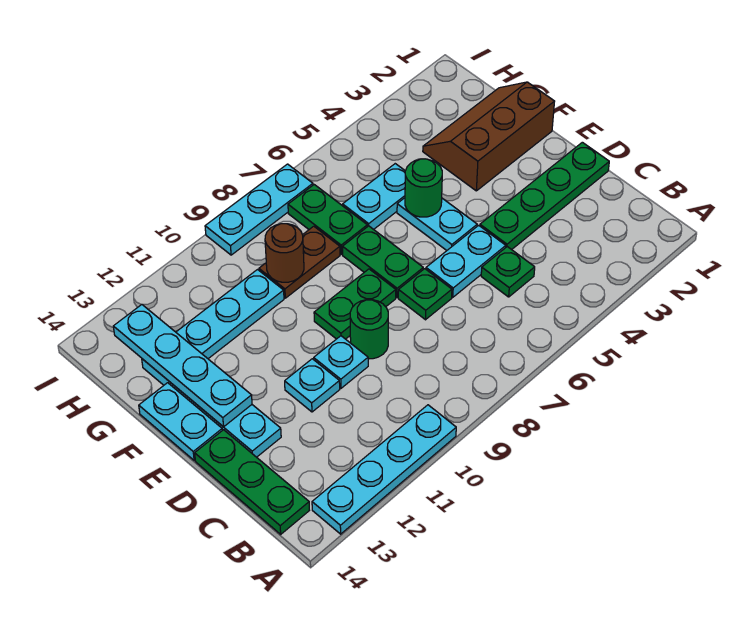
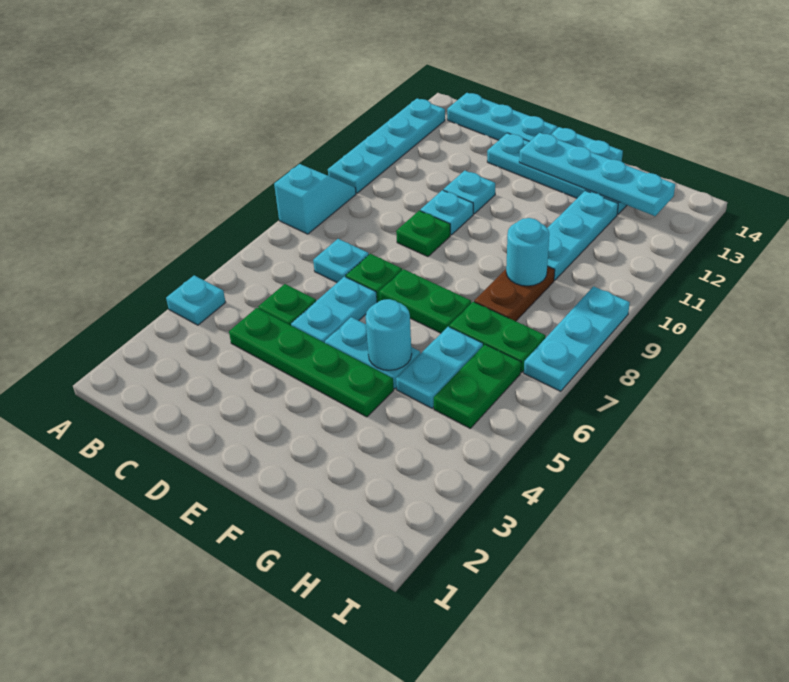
none -> cyan plate A4 level 1
none -> cyan slope A8:A9 level 1 top 8
green plate B14:D14 level 1 -> cyan plate B14:D14 level 1
none -> cyan plate C7 level 1
green plate D1:D4 level 1 -> green plate C4:F4 level 1
green round brick D9 level 1 -> green plate D9 level 1
green plate E8:E9 level 1 -> green plate H5:H6 level 1
brown slope F1:G3 level 1 top F -> none
green round brick F5 level 2 -> cyan round brick F5 level 2
brown round brick G9 level 2 -> cyan round brick G9 level 2

